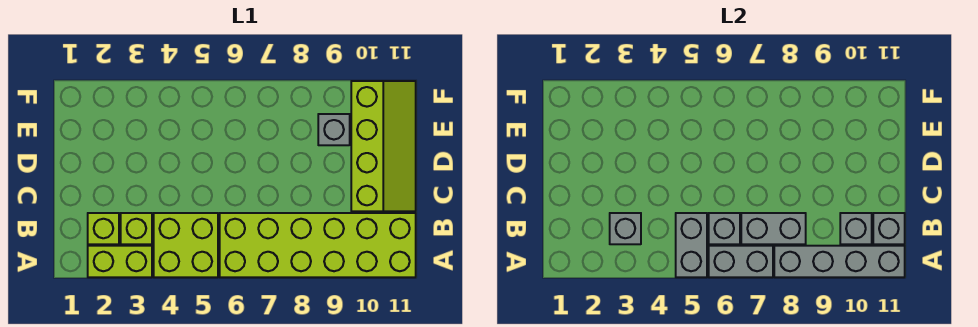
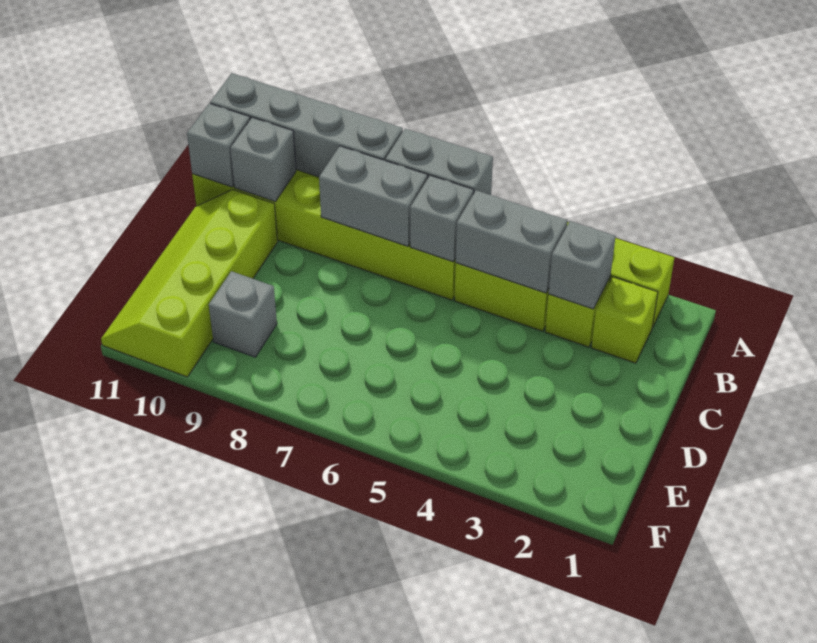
grey brick A5:B5 level 2 -> grey brick B4:B5 level 2

